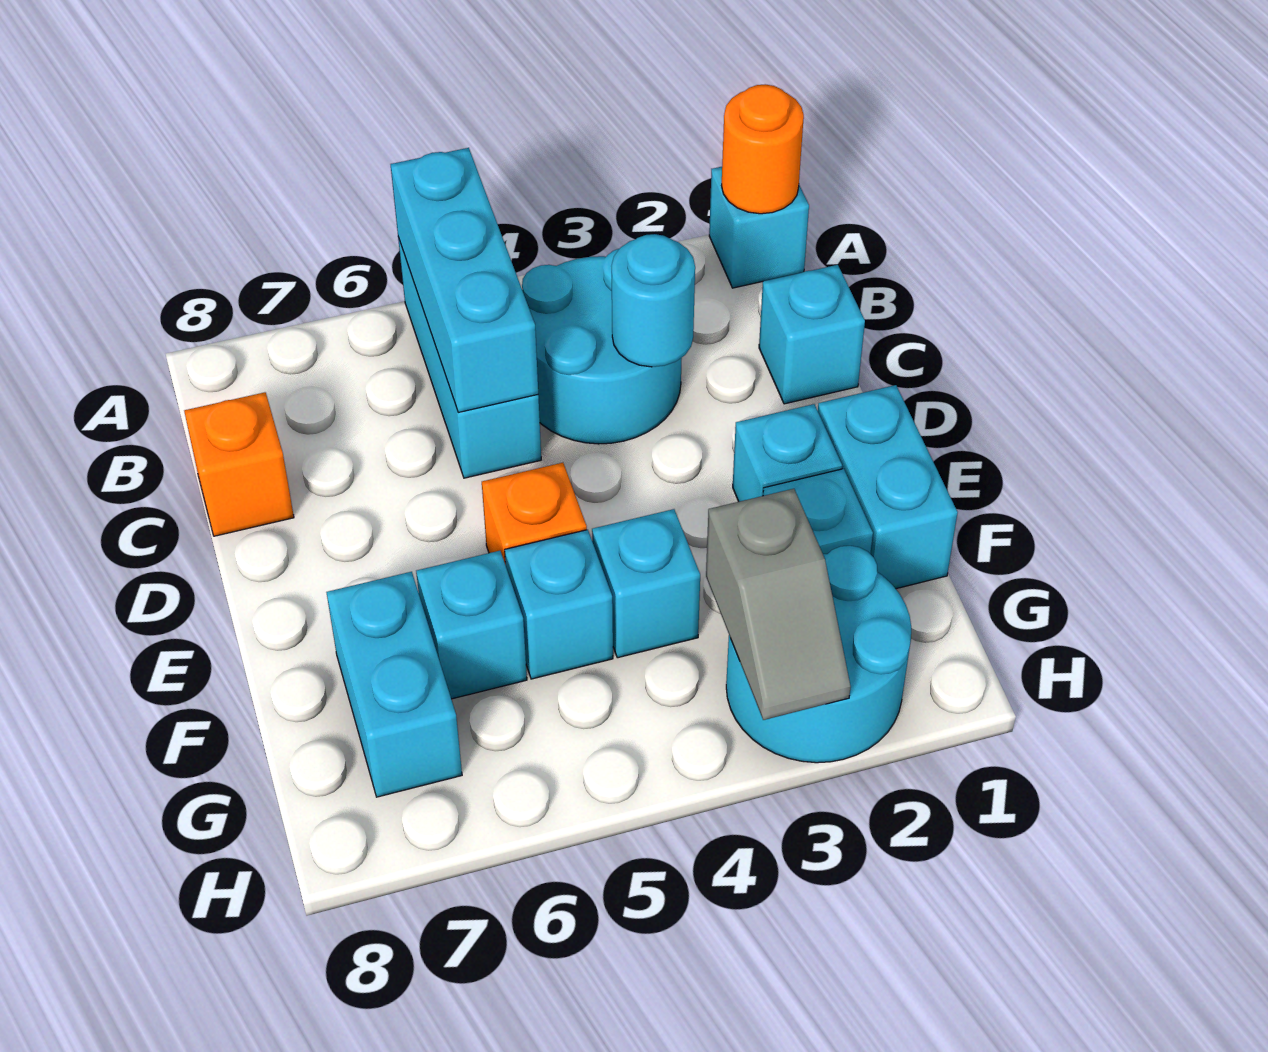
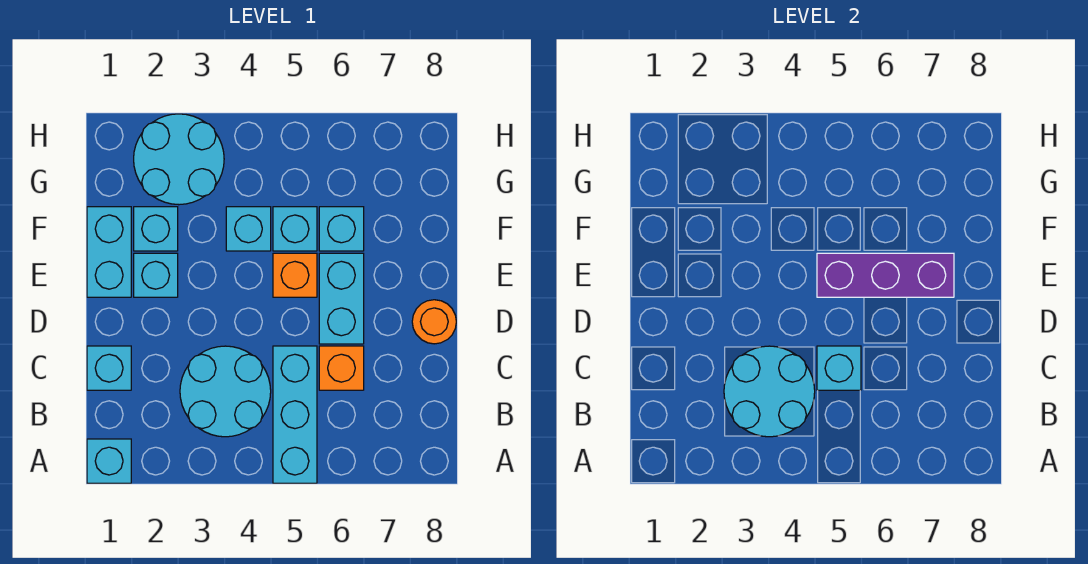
orange round brick A1 level 2 -> orange round brick D8 level 1
cyan brick A5:C5 level 2 -> cyan brick C5 level 2
cyan round brick C3 level 2 -> cyan round brick B3:C4 level 2
orange brick C8 level 1 -> orange brick C6 level 1
none -> purple brick E5:E7 level 2
cyan brick F7:G7 level 1 -> cyan brick D6:E6 level 1
grey slope G3:H3 level 2 top G -> none

